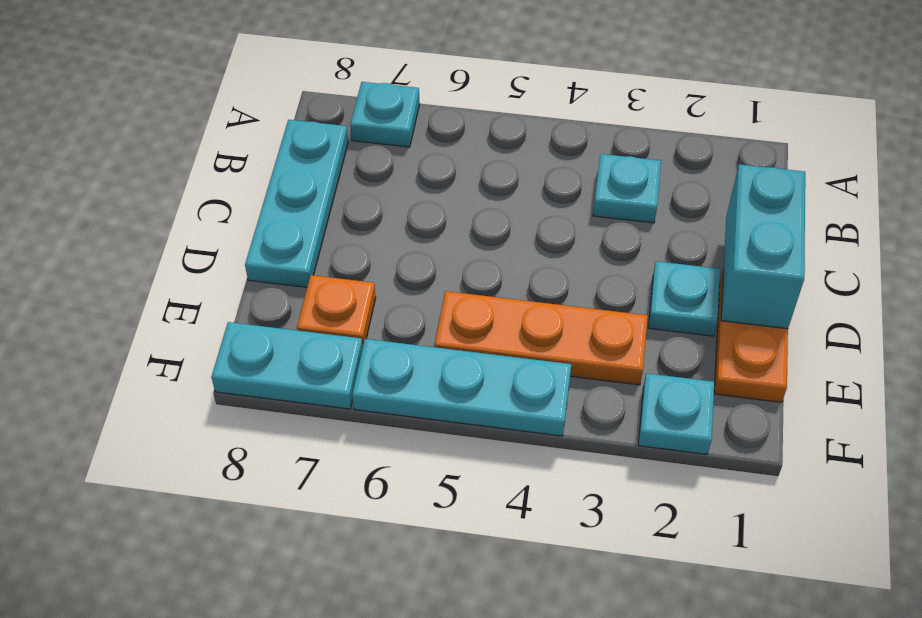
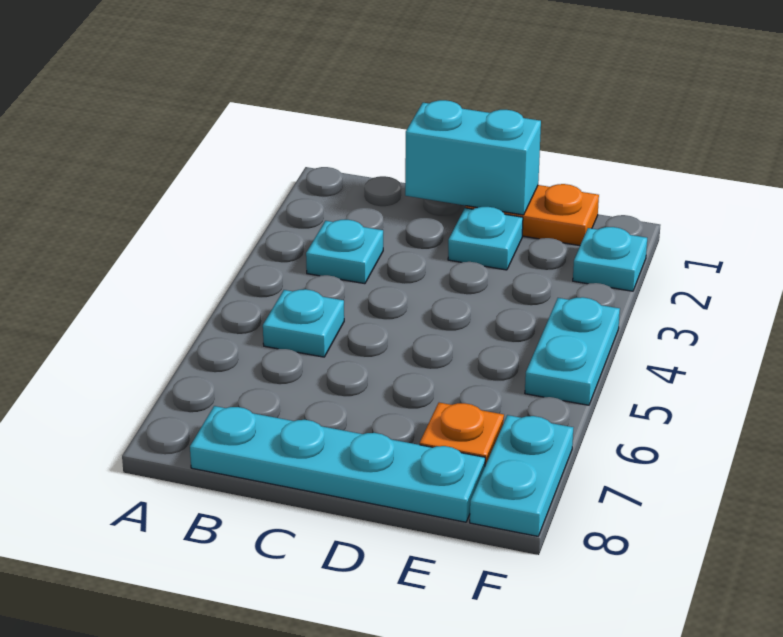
cyan plate A7 level 1 -> cyan plate B5 level 1
cyan plate B8:D8 level 1 -> cyan plate B8:E8 level 1
orange plate E3:E5 level 1 -> none
cyan plate F4:F6 level 1 -> cyan plate F4:F5 level 1

